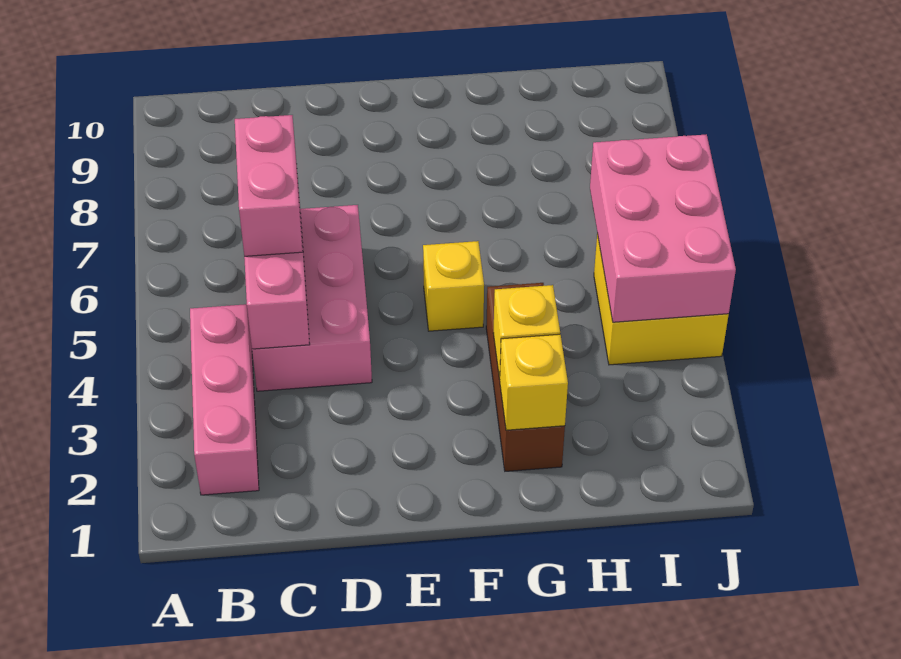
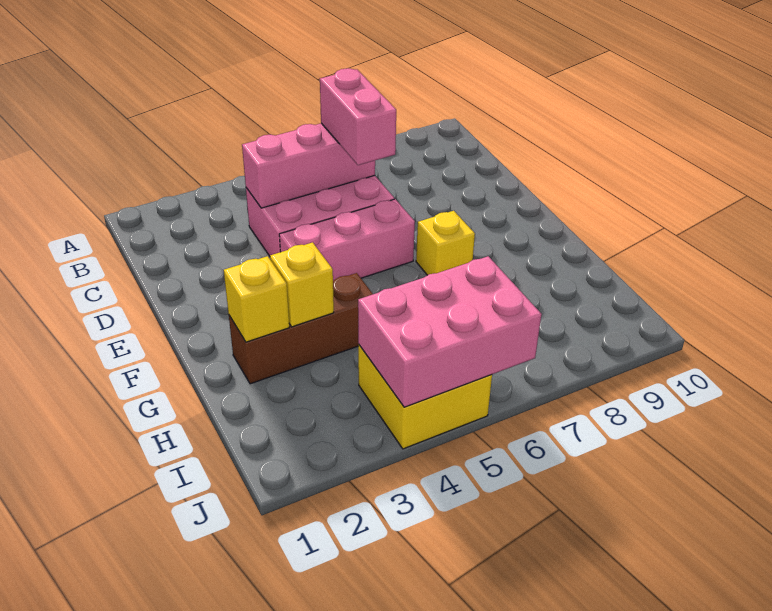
pink brick B2:B4 level 1 -> pink brick E4:E6 level 1
pink brick C5:C6 level 3 -> pink brick C6:D6 level 3
yellow brick F5 level 1 -> yellow brick F7 level 1

